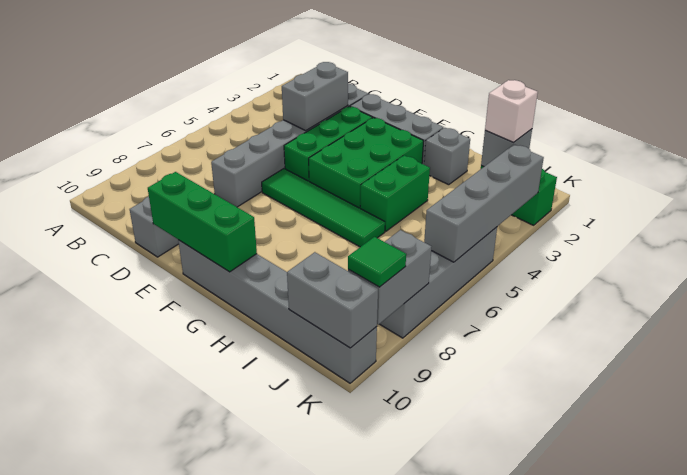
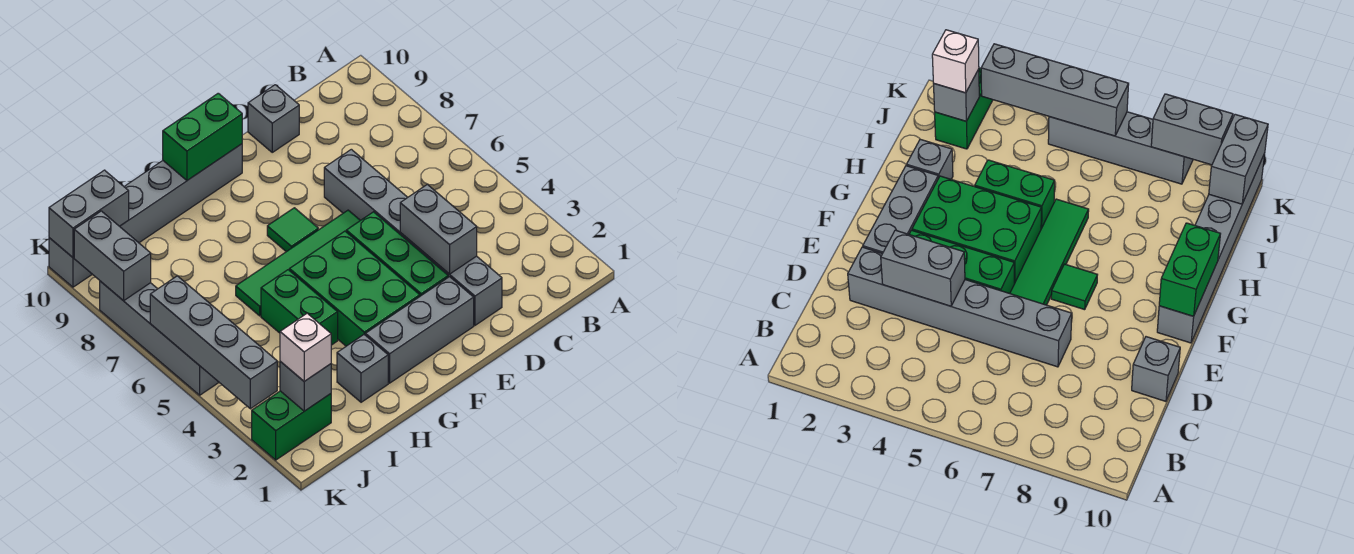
green brick E10:G10 level 2 -> green brick F10:G10 level 2
green tile K9 level 3 -> green tile F7 level 1

